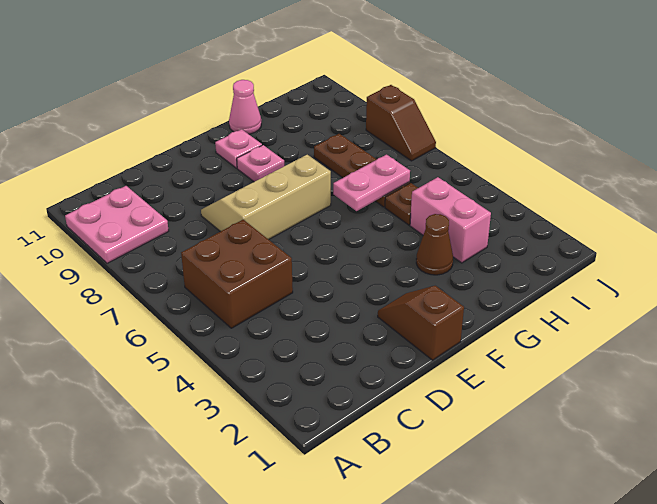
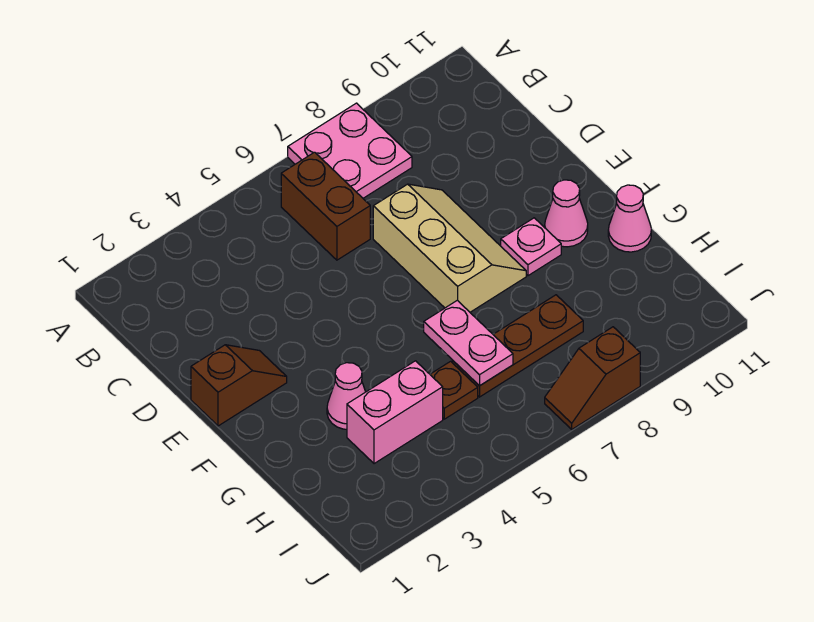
pink plate A9:B10 level 1 -> pink plate A7:B8 level 1
brown brick B5:C6 level 1 -> brown brick B6:C6 level 1
pink plate F10 level 1 -> pink cone F10 level 1
brown cone G3 level 1 -> pink cone G3 level 1

